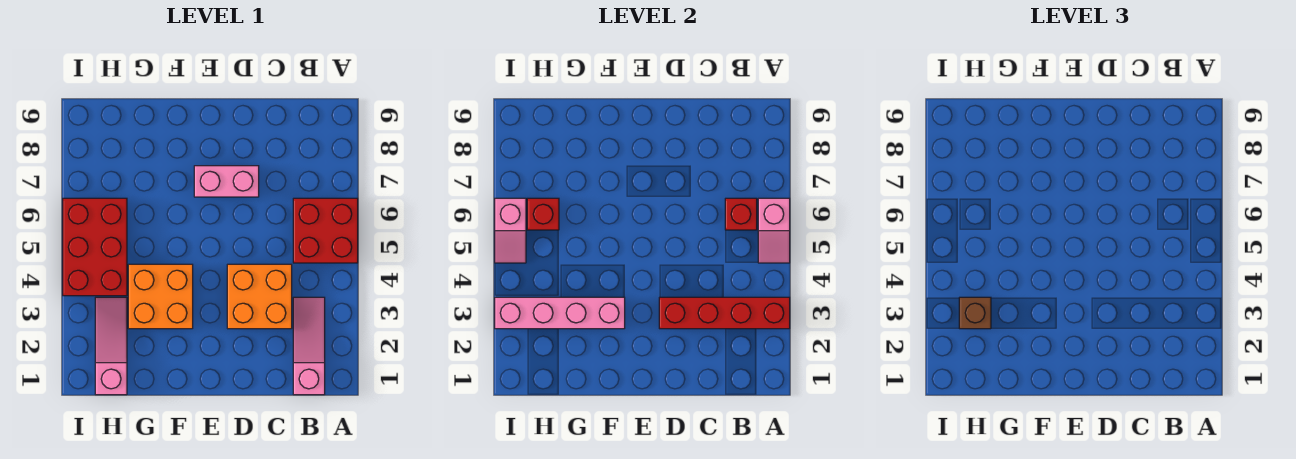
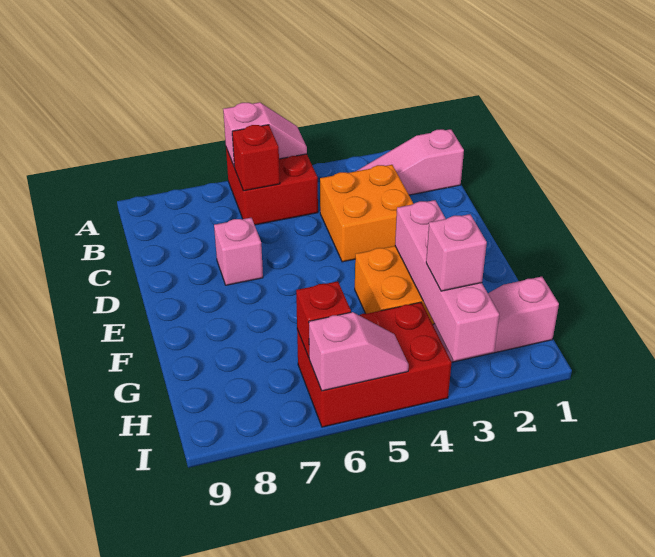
red brick A3:D3 level 2 -> none
pink brick D7:E7 level 1 -> pink brick D7 level 1
brown brick H3 level 3 -> pink brick H3 level 3

